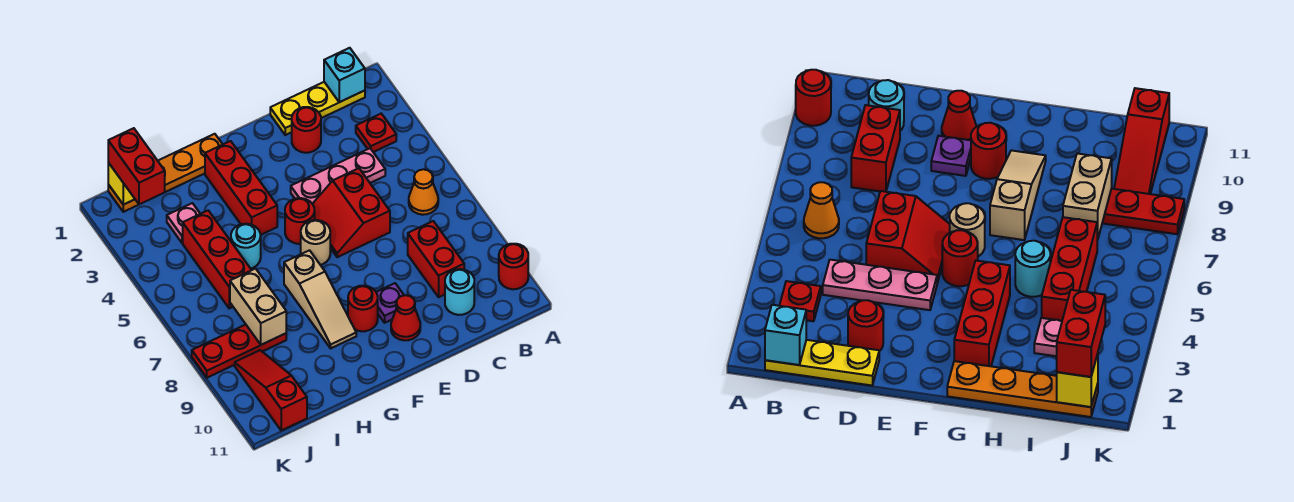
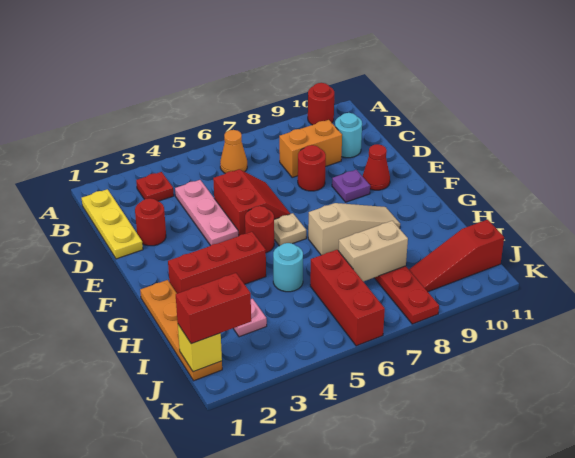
cyan brick B1 level 2 -> none
red brick C8:C9 level 1 -> orange brick C8:C9 level 1
red slope D5:E6 level 1 top D -> red slope D5:E6 level 1 top 5
tan round brick F6 level 1 -> tan plate F6 level 1
red round brick F9 level 1 -> red round brick D8 level 1
red brick I4:I6 level 1 -> red brick I6:K6 level 1

